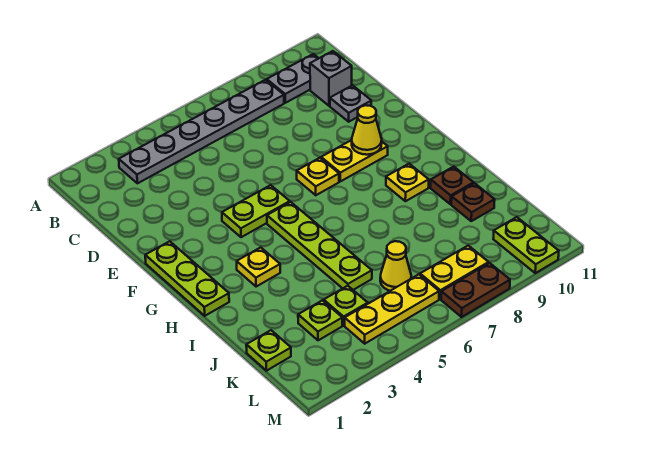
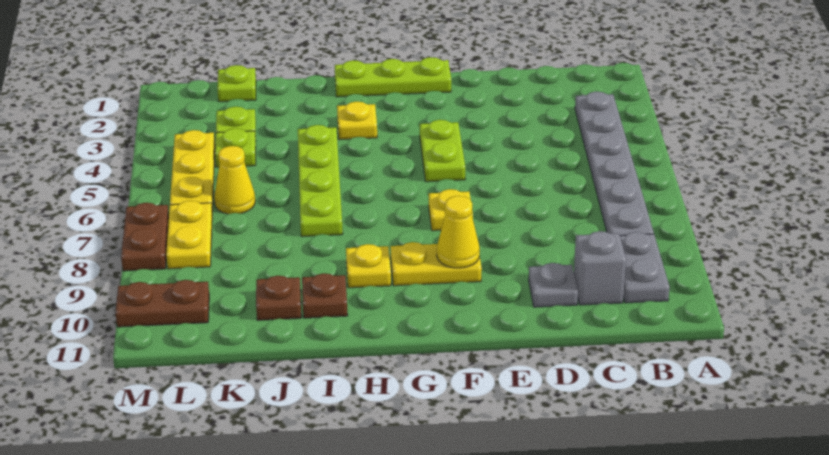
yellow plate F8:F9 level 1 -> yellow plate F9:G9 level 1
lime plate G5:J5 level 1 -> lime plate I4:I7 level 1
lime plate L10:M10 level 1 -> brown plate L10:M10 level 1

